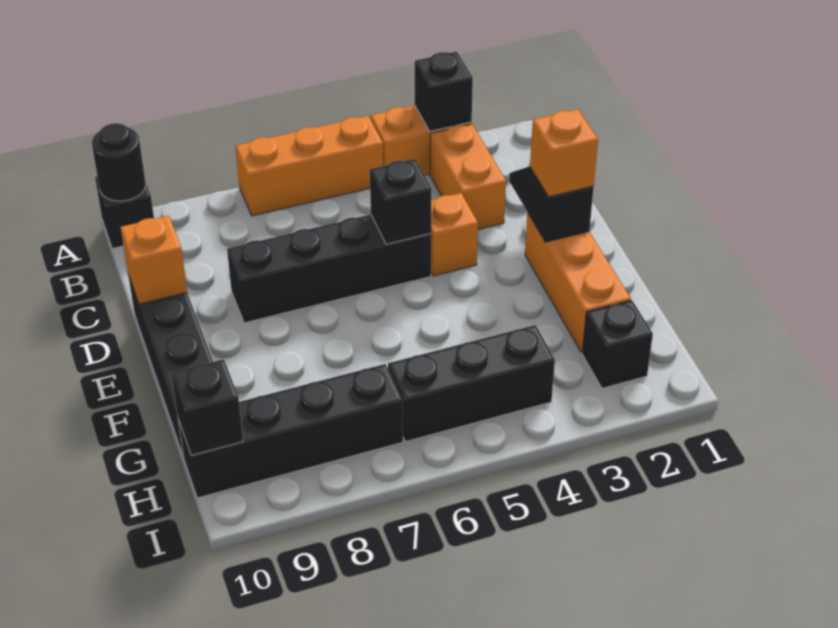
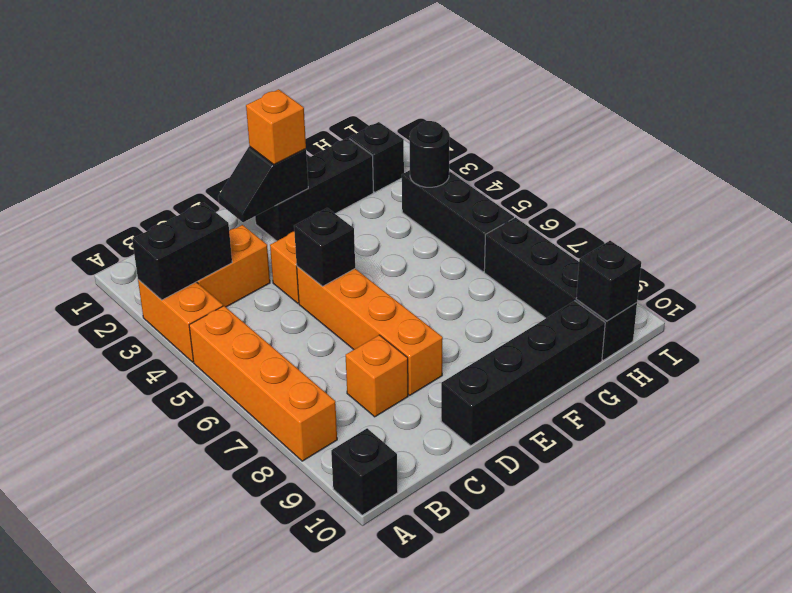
black brick A3 level 2 -> black brick A3:B3 level 2
orange brick A5:A7 level 1 -> orange brick A5:A8 level 1
black round brick A10 level 2 -> black round brick H4 level 2
black brick D5:D8 level 1 -> orange brick D5:D8 level 1
orange brick D10 level 2 -> orange brick C8 level 1
orange brick E2:G2 level 1 -> black brick E2:G2 level 1

